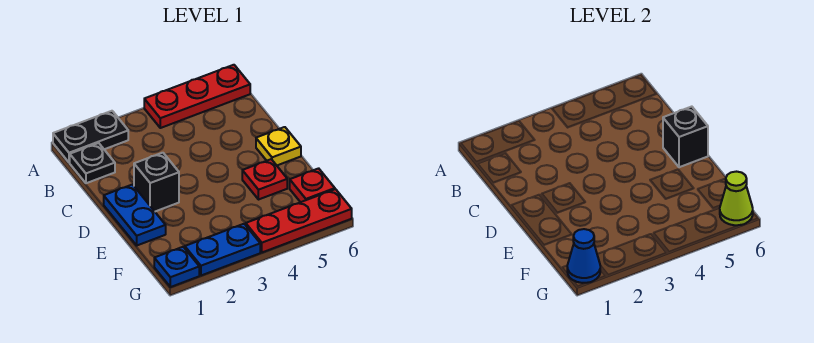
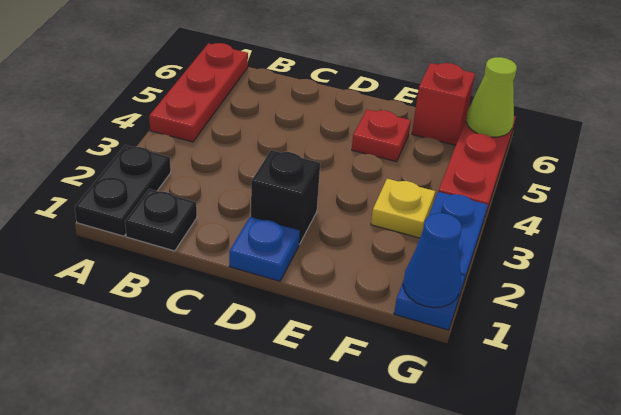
blue plate D1:E1 level 1 -> blue plate D1 level 1
yellow plate D6 level 1 -> yellow plate F3 level 1
black brick D6 level 2 -> none
red plate F6 level 1 -> red brick F6 level 1

